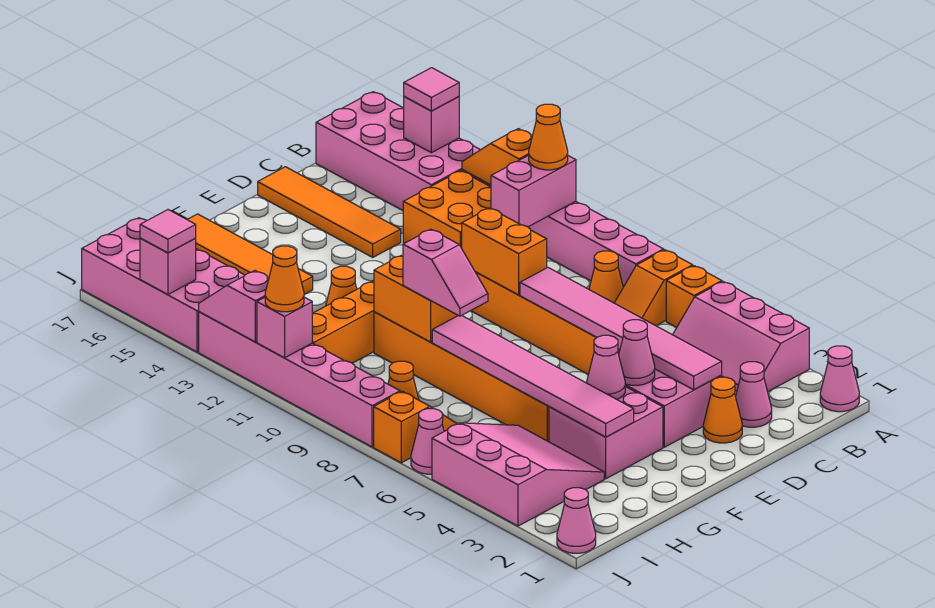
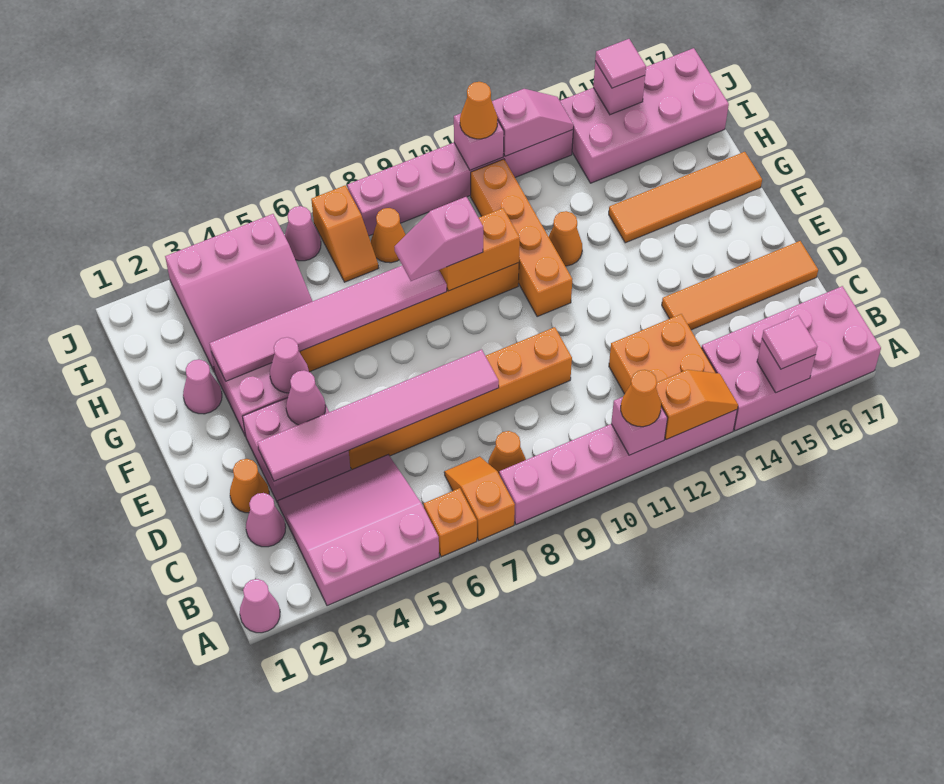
pink slope A3:B5 level 1 top A -> pink slope A3:C5 level 1 top A
pink brick A11:B11 level 2 -> pink brick A11 level 2
orange brick D9:D10 level 2 -> none
pink cone J1 level 1 -> pink cone G2 level 1

